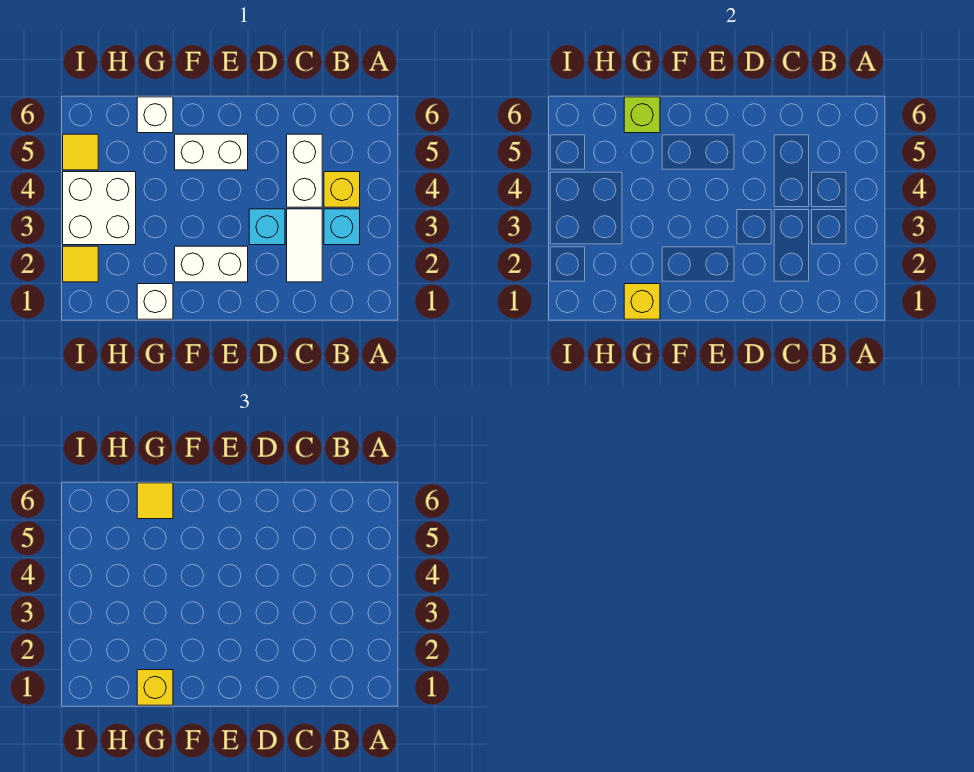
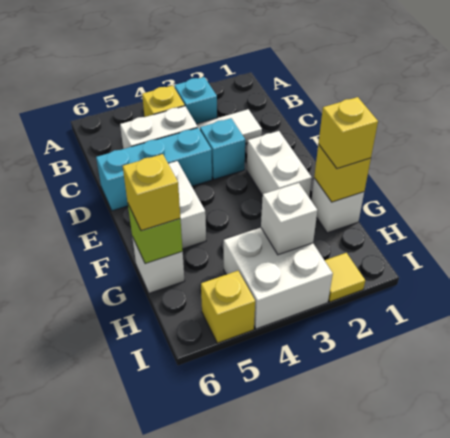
none -> cyan brick D4:D6 level 1
yellow tile G6 level 3 -> yellow brick G6 level 3
none -> white brick H3 level 2
yellow tile I5 level 1 -> yellow brick I5 level 1

